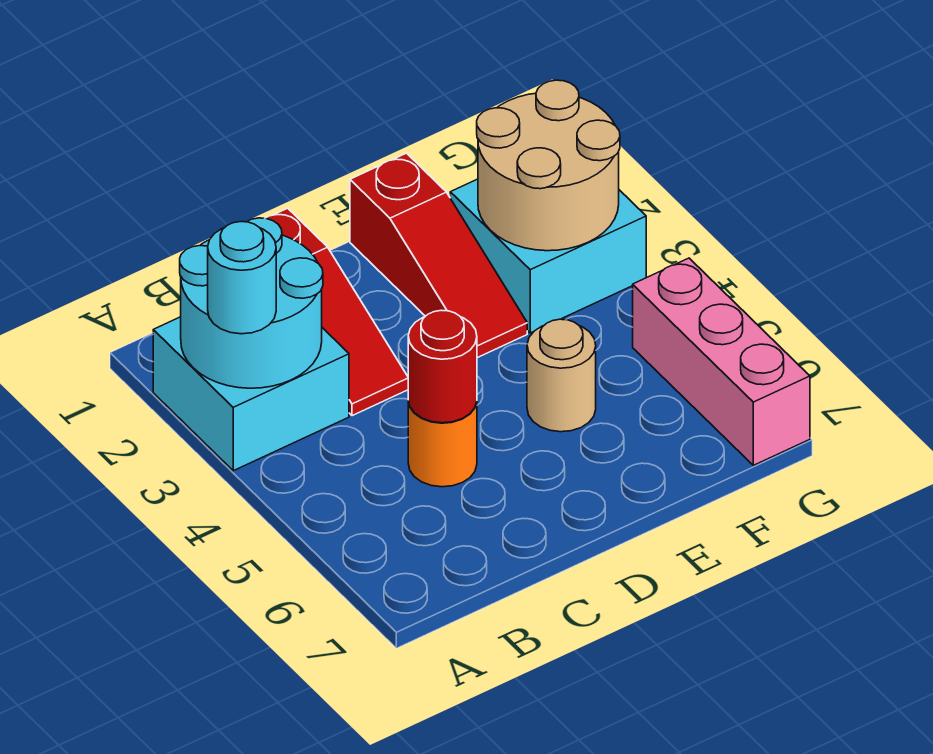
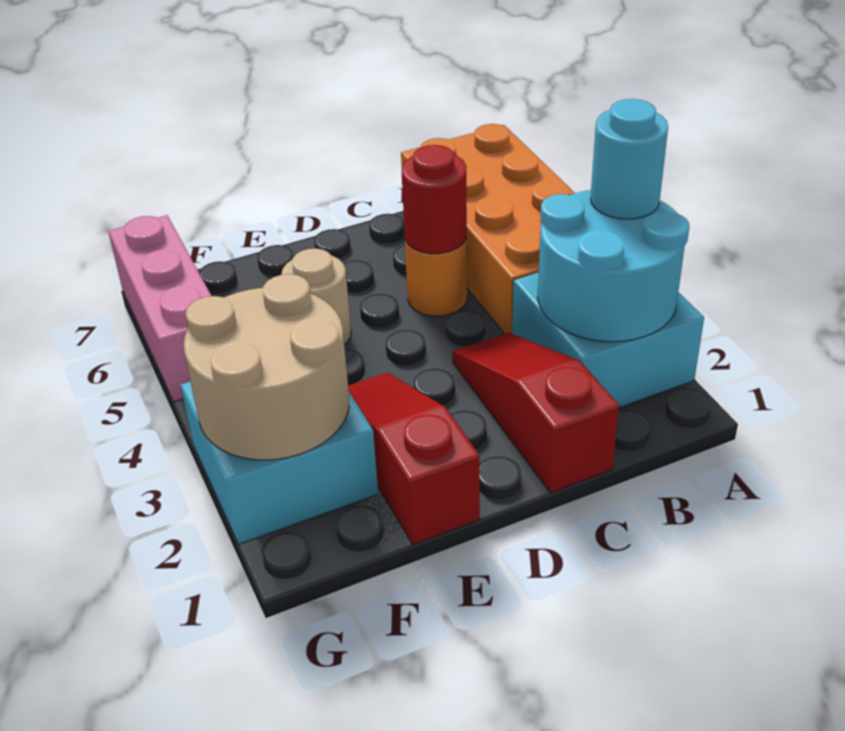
none -> orange brick A4:B7 level 1

